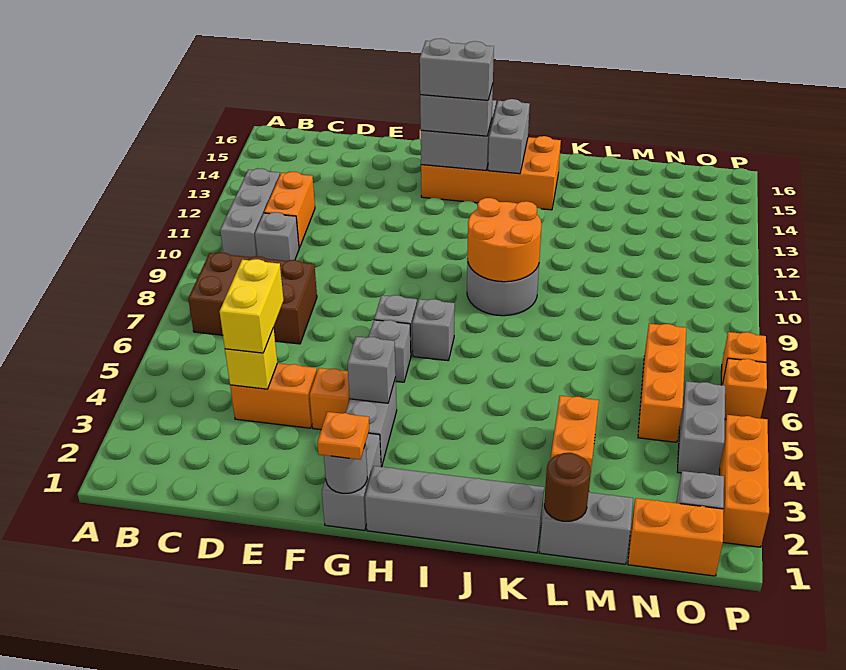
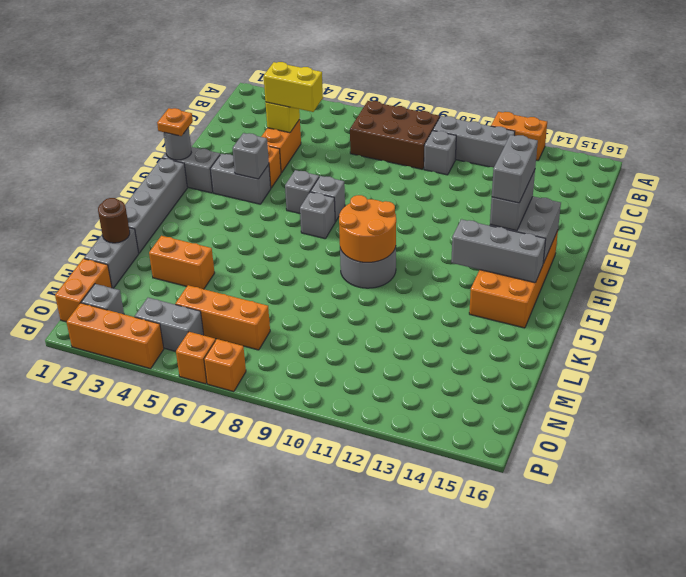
brown brick B7:D8 level 1 -> brown brick B7:C9 level 1
orange brick C11:C12 level 1 -> orange brick A12:A13 level 1
grey brick I14:I15 level 2 -> grey brick I13:I15 level 2

